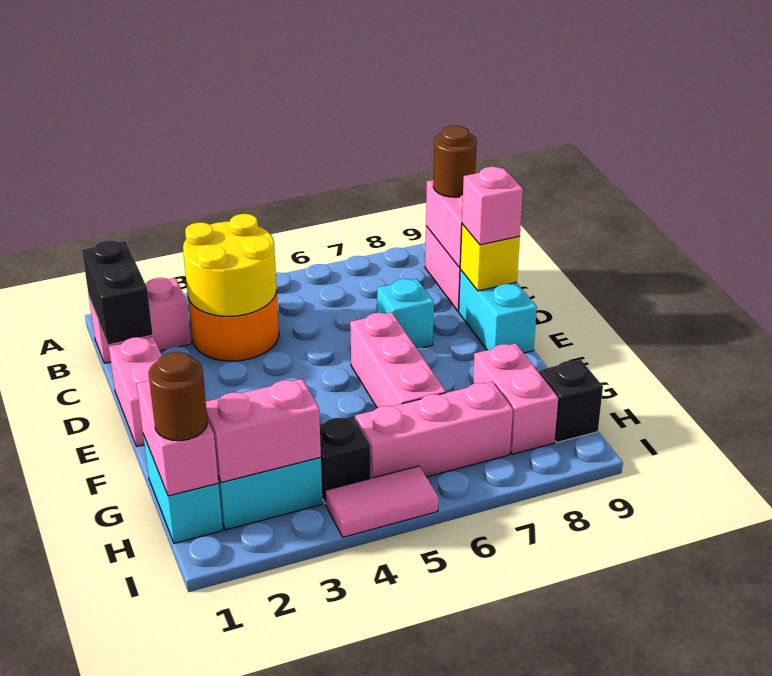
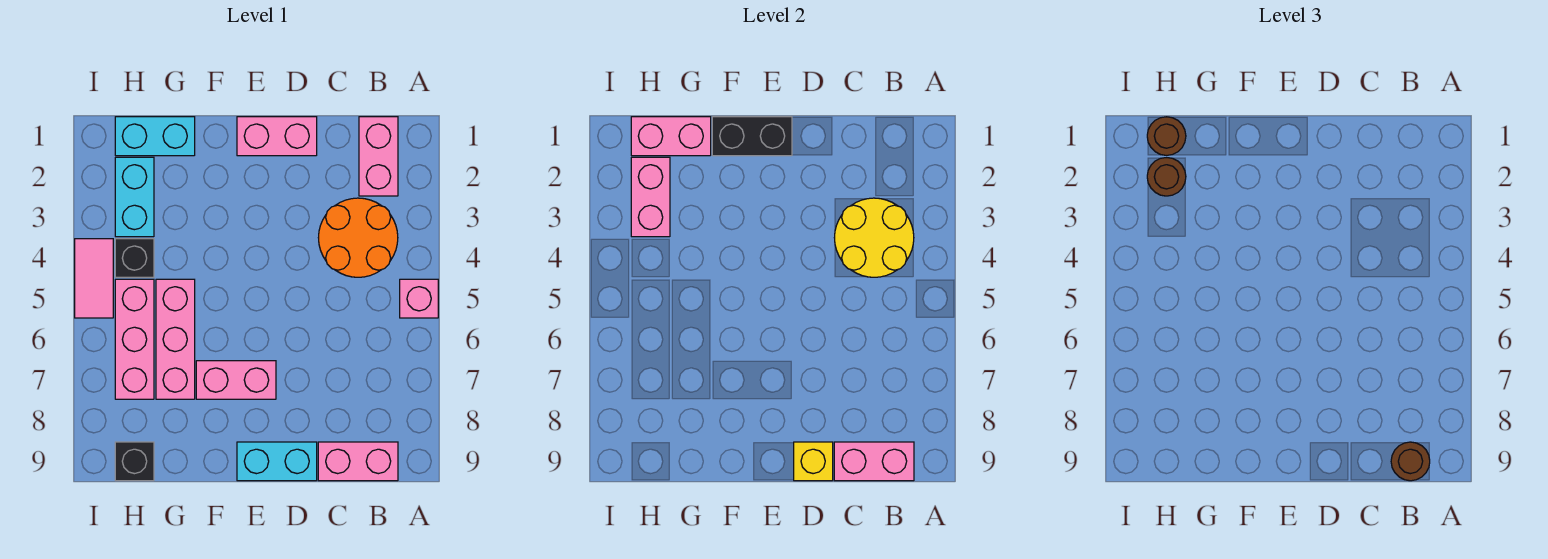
black brick B1:C1 level 2 -> black brick E1:F1 level 2
cyan brick D7 level 1 -> none
pink brick D9 level 3 -> pink brick A5 level 1
pink brick E6:G6 level 1 -> pink brick G5:G7 level 1
pink brick G8:H8 level 1 -> pink brick E7:F7 level 1
none -> brown round brick H2 level 3

